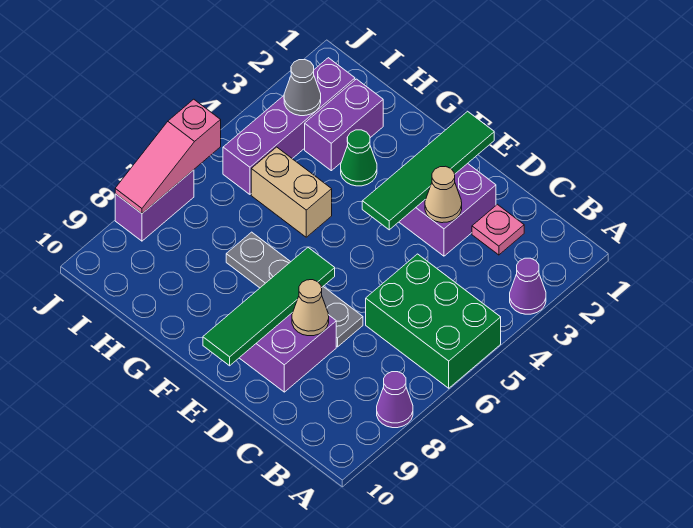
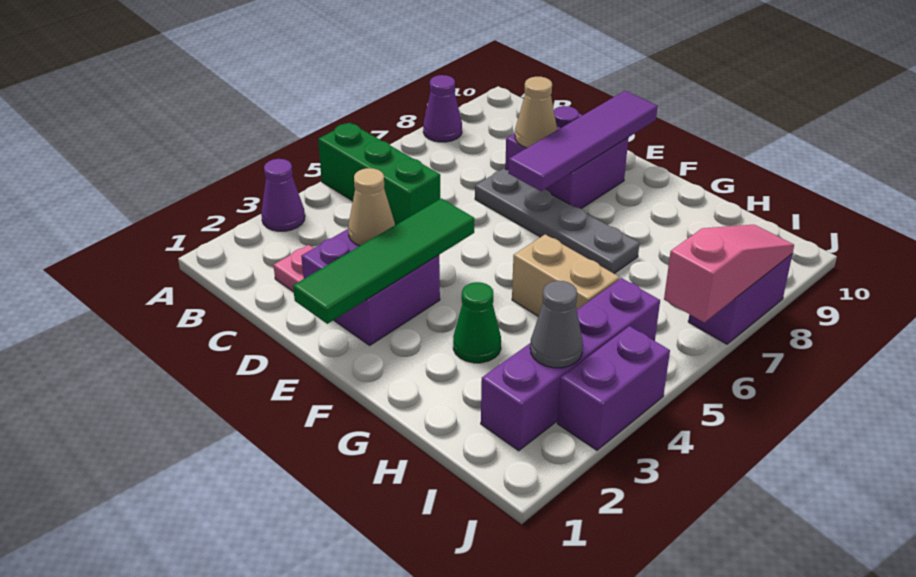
green brick A5:C6 level 1 -> green brick A5:C5 level 1
green tile E7:E10 level 2 -> purple tile E7:E10 level 2
purple brick H2:H3 level 1 -> purple brick J3:J4 level 1

